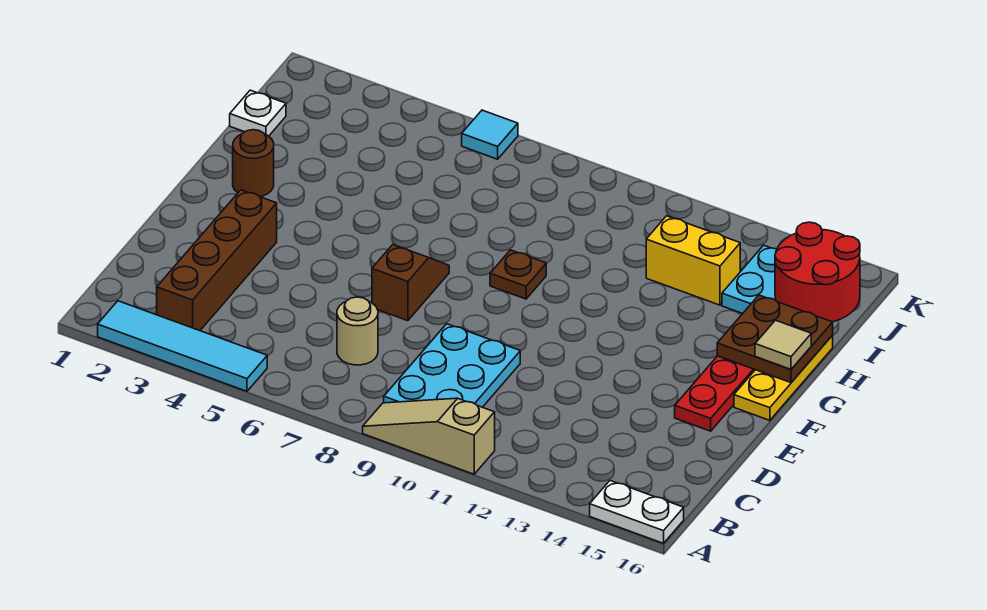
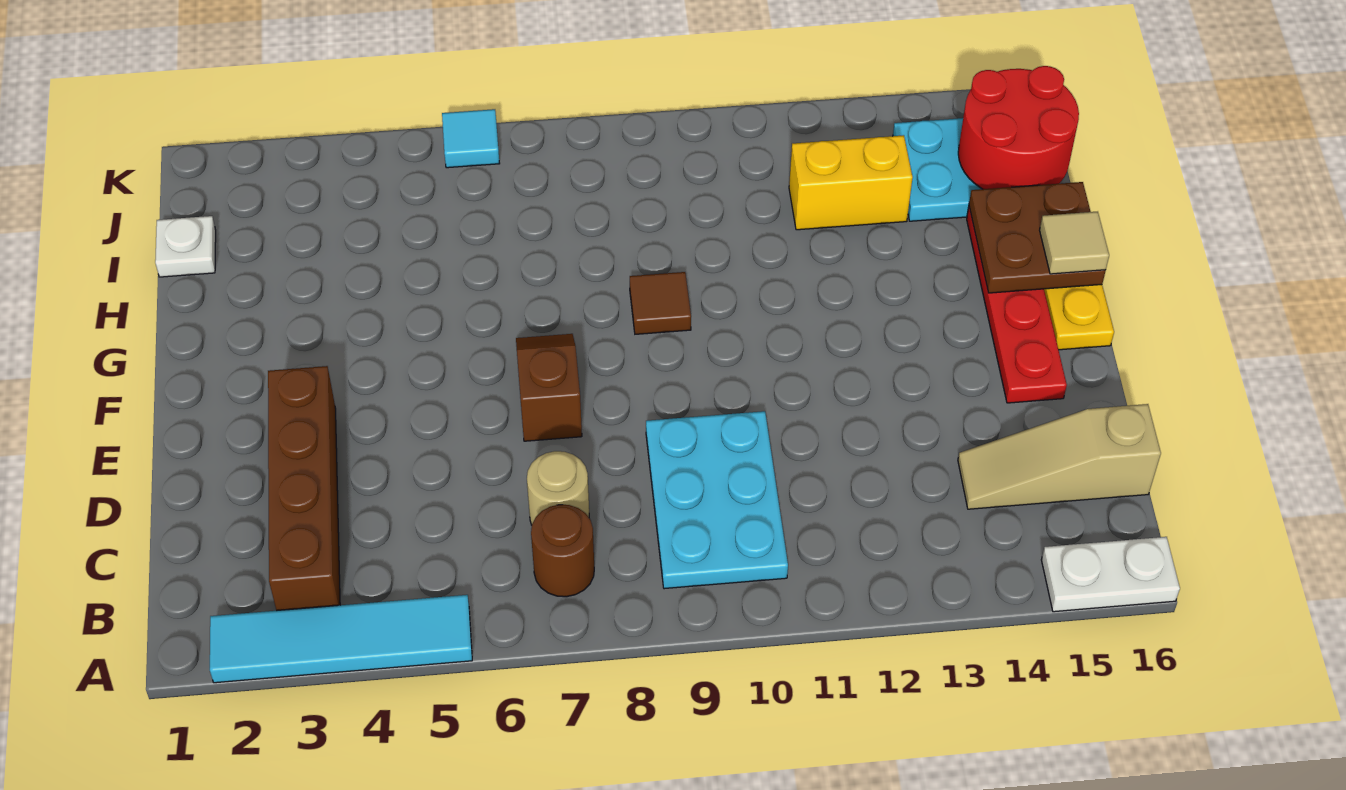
tan slope A9:A11 level 1 top 11 -> tan slope C14:C16 level 1 top 16
brown round brick G2 level 1 -> brown round brick B7 level 1
brown plate G9 level 1 -> brown tile G9 level 1

